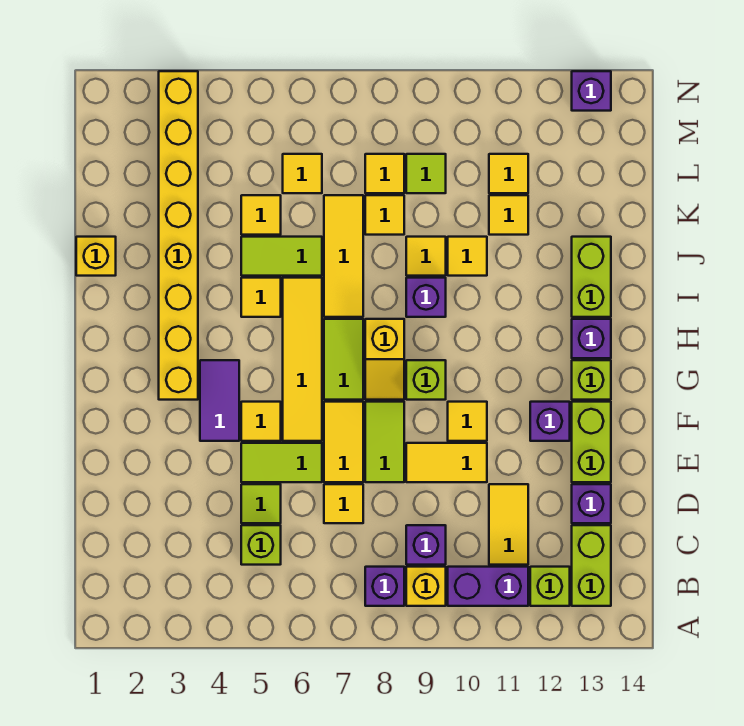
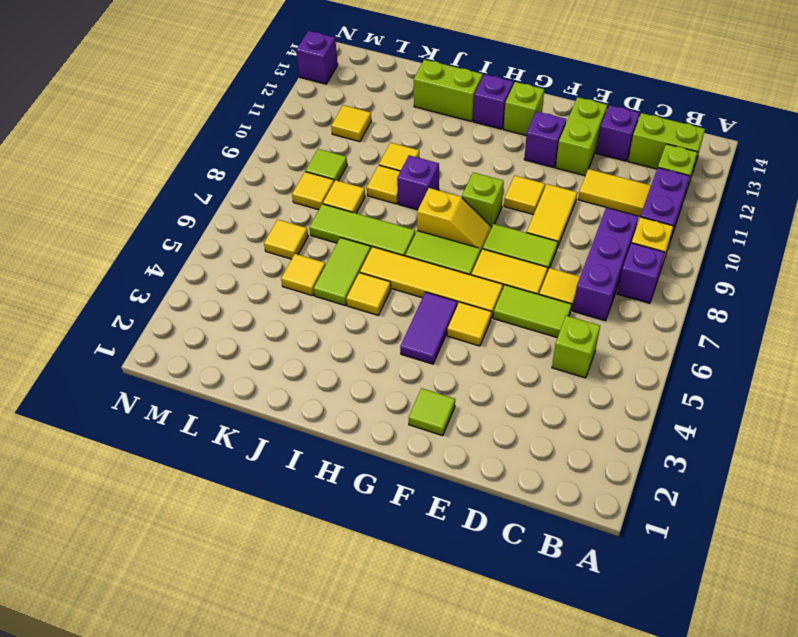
purple brick C9 level 1 -> purple brick C7:C9 level 1
lime tile D5 level 1 -> lime tile F2 level 1
lime tile E5:E6 level 1 -> lime tile D6:E6 level 1
lime brick E13:F13 level 1 -> lime brick E12:E13 level 1
purple tile F4:G4 level 1 -> purple tile G4:G5 level 1
yellow brick G3:N3 level 1 -> none
yellow tile I7:K7 level 1 -> lime tile I7:K7 level 1
yellow brick J1 level 1 -> none
yellow tile K11 level 1 -> none

